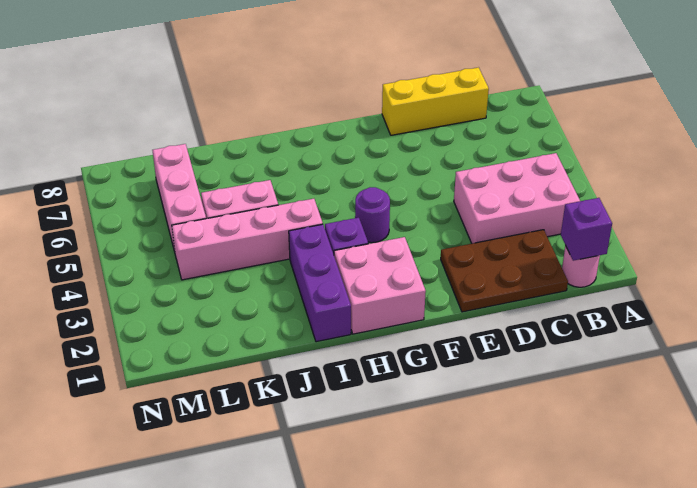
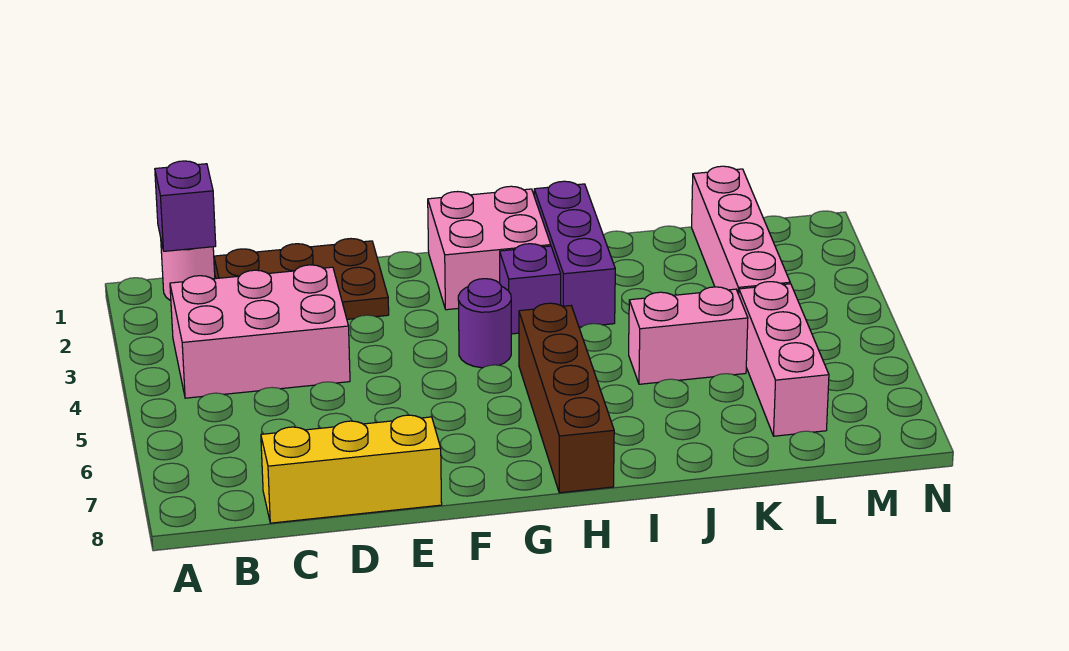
none -> brown brick H5:H8 level 1
pink brick I4:L4 level 1 -> pink brick L1:L4 level 1

